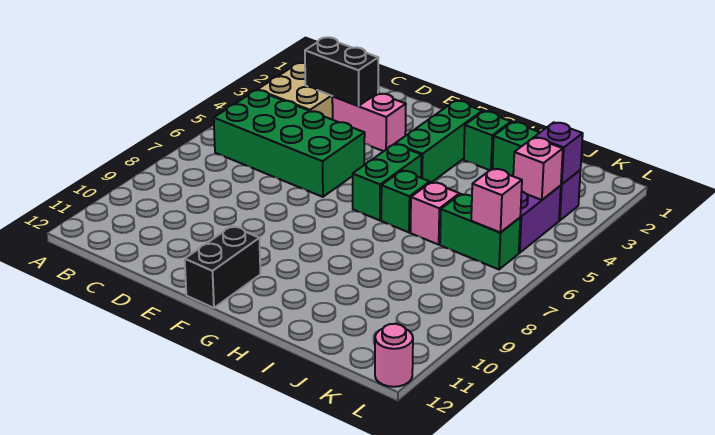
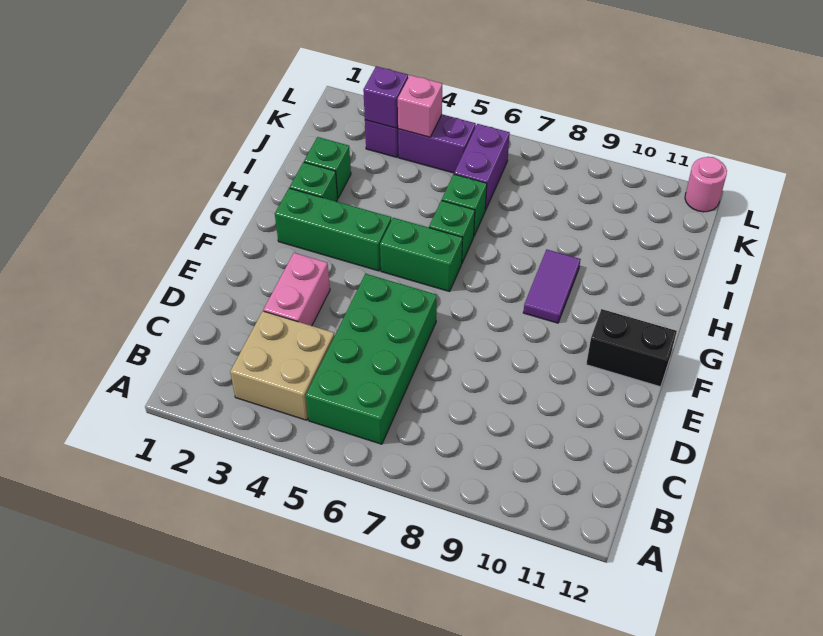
black brick C3:D3 level 2 -> none
none -> purple tile G9:H9 level 1
pink brick I6 level 1 -> green brick I6 level 1
green brick J6:K6 level 1 -> purple brick J6:K6 level 1
pink brick K6 level 2 -> none

